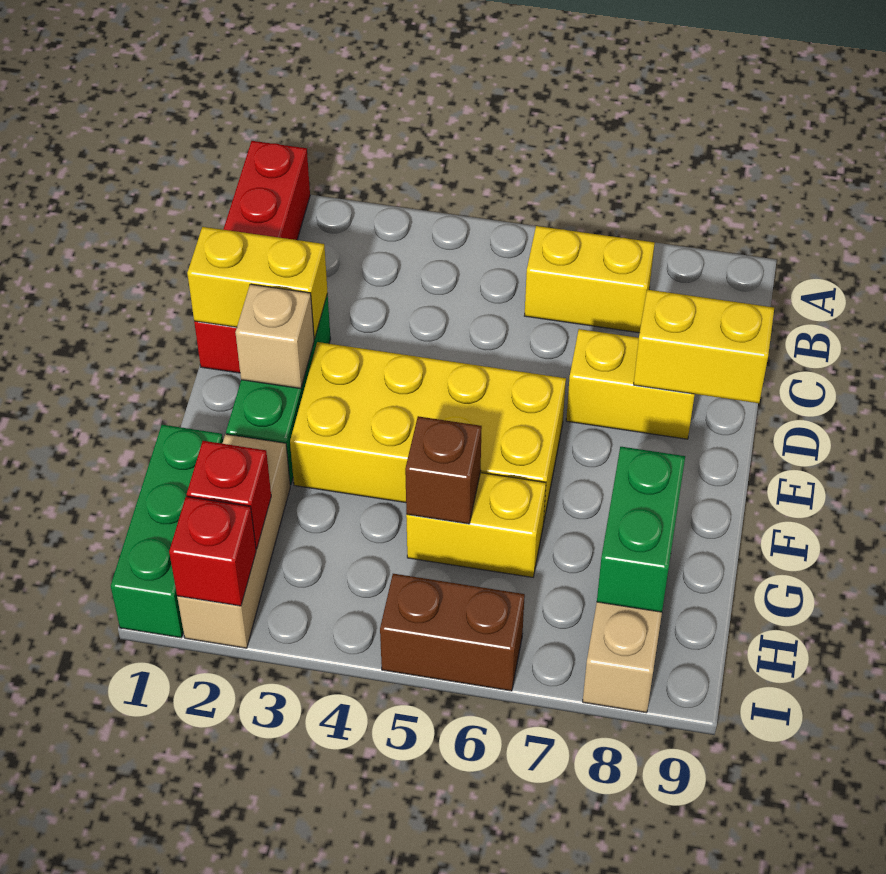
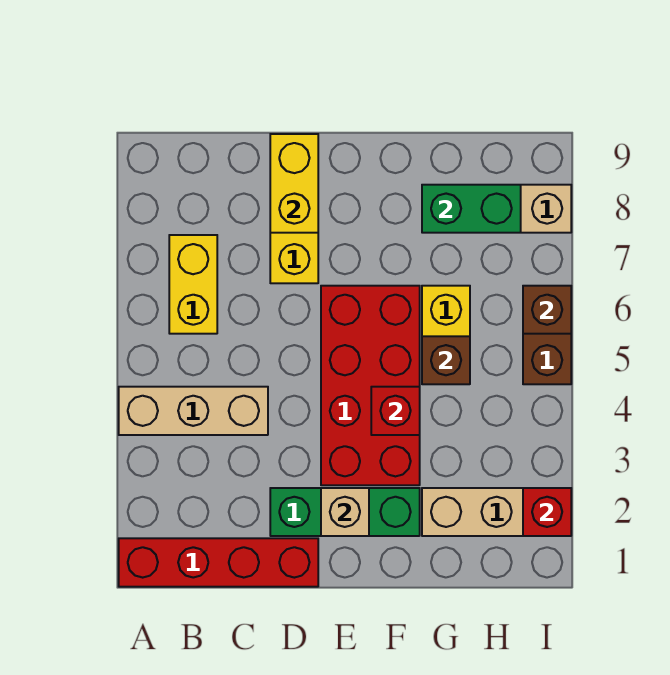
none -> tan brick A4:C4 level 1
yellow brick D1:D2 level 2 -> none
yellow brick E3:F6 level 1 -> red brick E3:F6 level 1
green brick G1:I1 level 1 -> none
red brick H2 level 2 -> red brick F4 level 2
none -> brown brick I6 level 2

